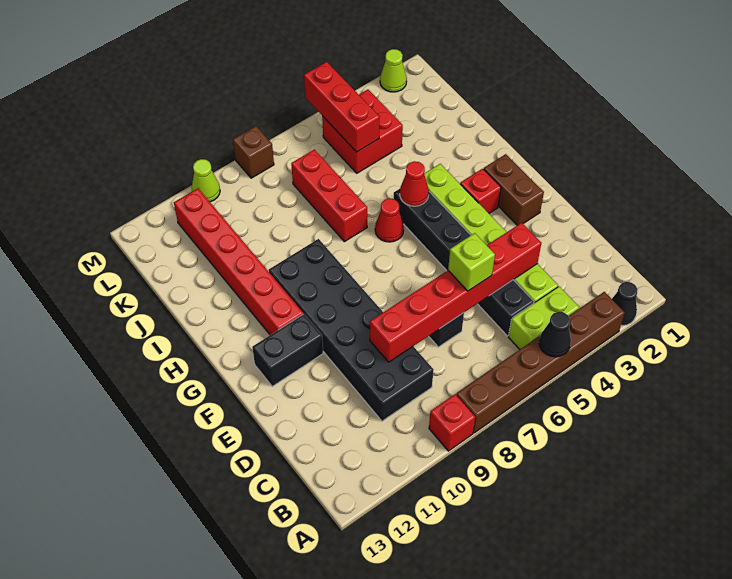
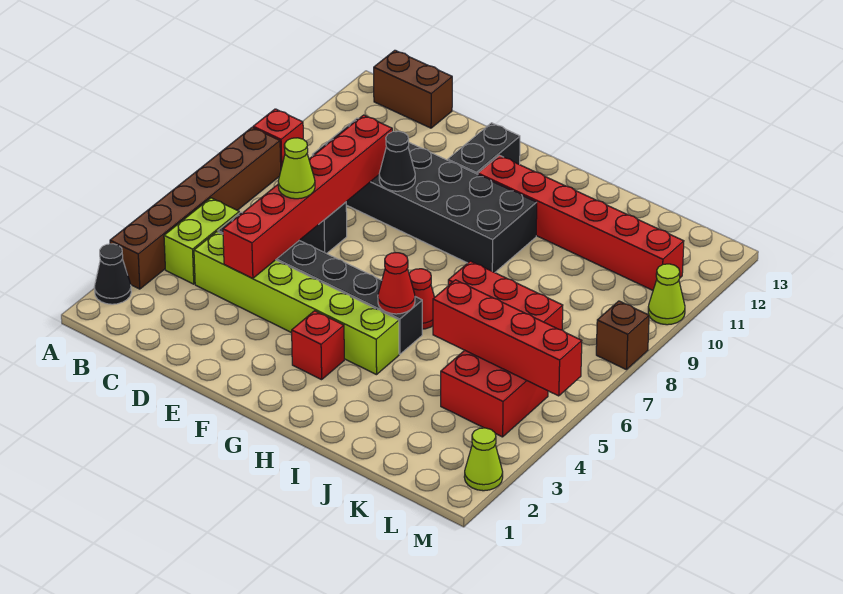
black cone A5 level 2 -> black cone E9 level 2
lime brick D6 level 3 -> lime cone D6 level 3
brown brick F2:G2 level 1 -> brown brick B13:C13 level 1
red brick K5:M5 level 2 -> red brick J5:M5 level 2

